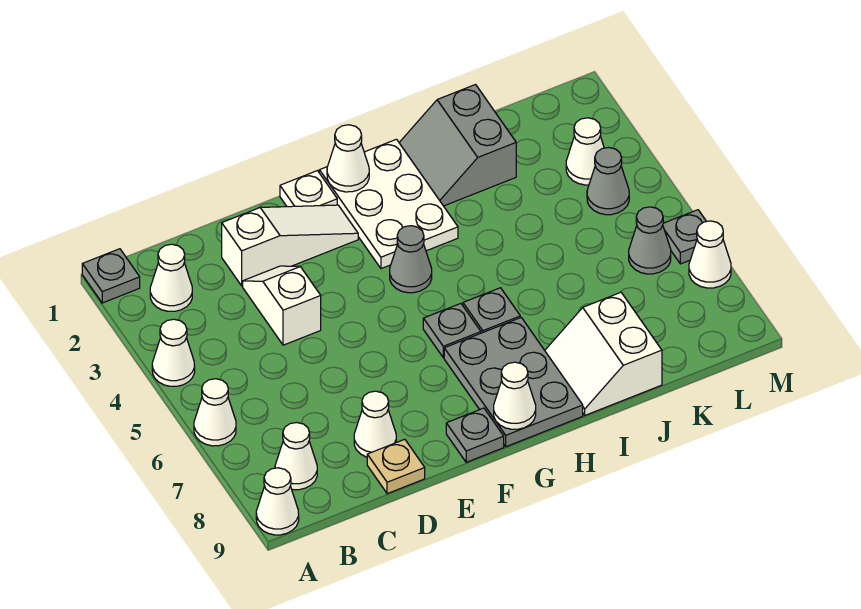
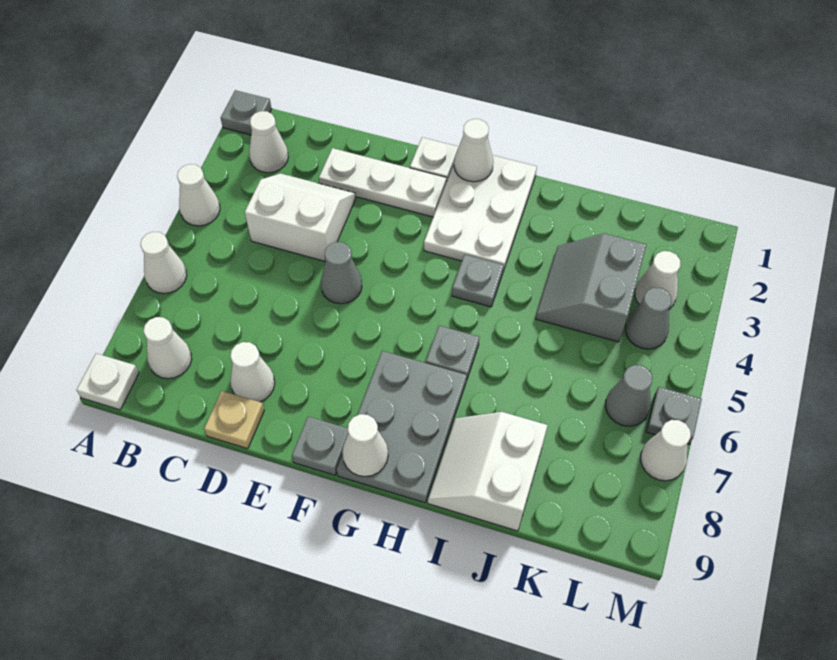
white cone A9 level 1 -> white plate A9 level 1
white slope D2:F2 level 1 top D -> white plate D2:F2 level 1
white slope D3:D4 level 1 top 4 -> white slope C3:D4 level 1 top 4
grey cone G4 level 1 -> grey cone E5 level 1
grey plate G6 level 1 -> grey plate H4 level 1
grey slope I1:J2 level 1 top J -> grey slope J3:K4 level 1 top K

